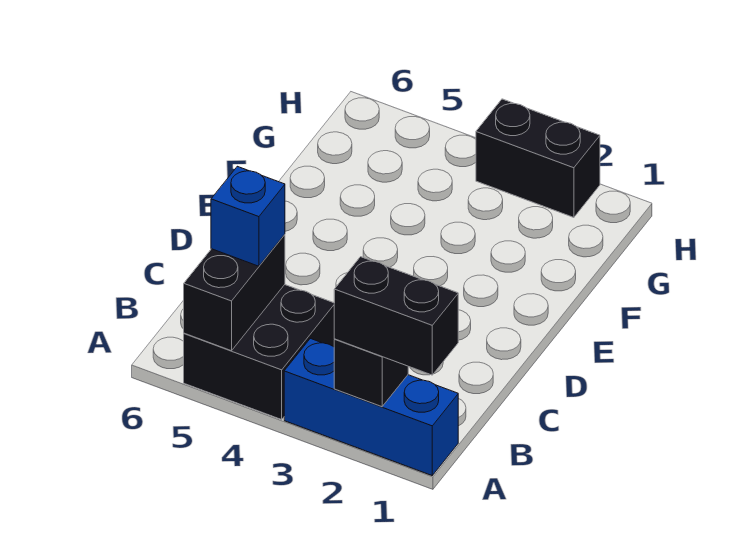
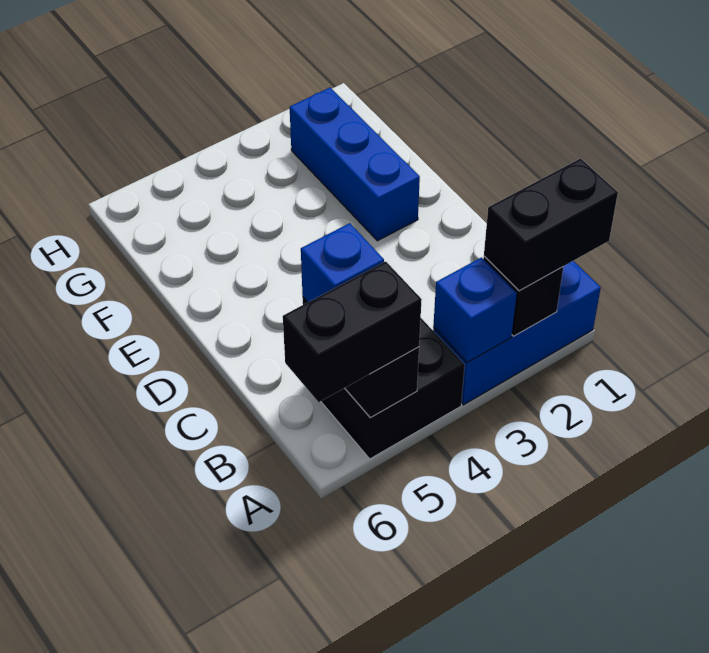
none -> blue brick A3 level 2
none -> blue brick E2:G2 level 1
black brick H2:H3 level 1 -> black brick A5:A6 level 3

